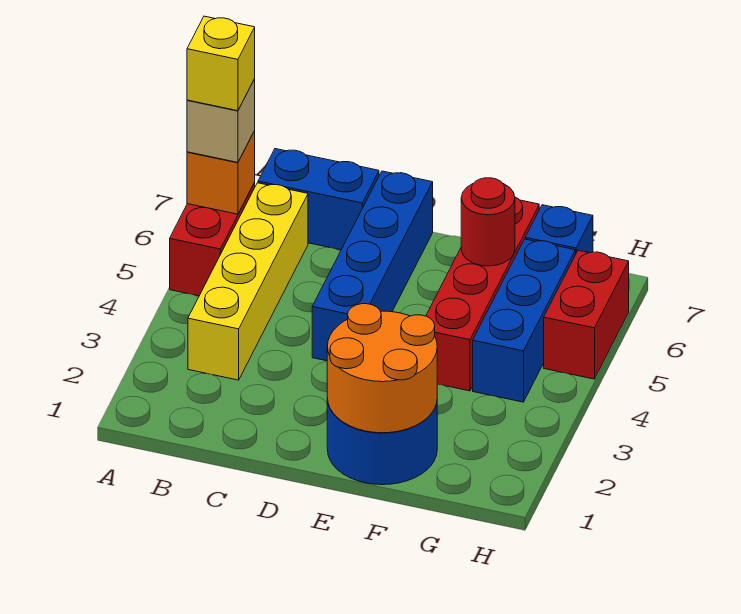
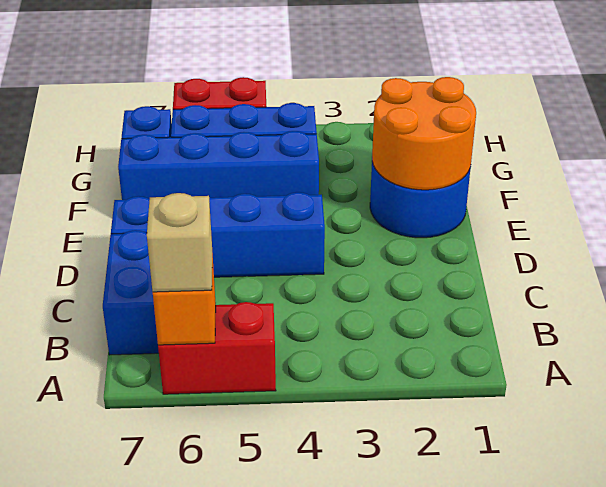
yellow brick A6 level 4 -> none
yellow brick B3:B6 level 1 -> none
red brick F4:F7 level 1 -> blue brick F4:F7 level 1
red round brick F6 level 2 -> none

